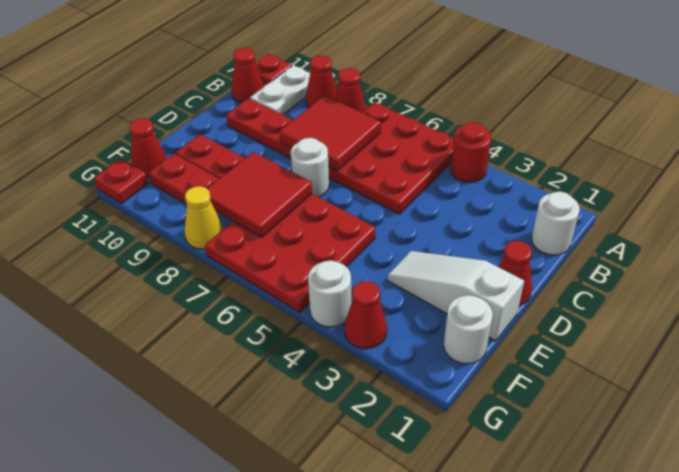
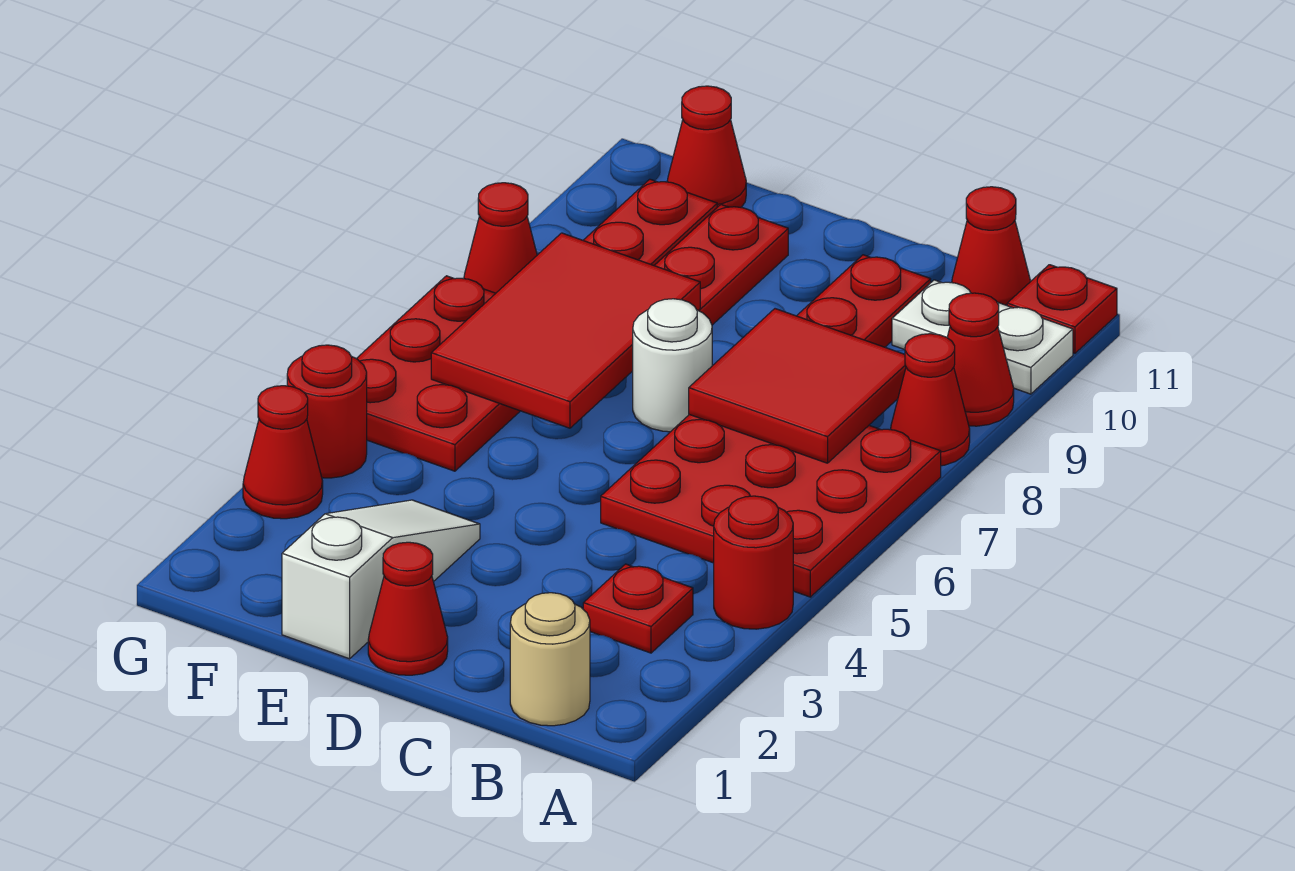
white round brick B1 level 1 -> tan round brick B1 level 1
red plate E5:G7 level 1 -> red plate F5:G7 level 1
red tile E7:F8 level 2 -> red tile E6:F8 level 2
white round brick F1 level 1 -> none
white round brick G4 level 1 -> red round brick G4 level 1
yellow cone G8 level 1 -> red cone G8 level 1
red plate G11 level 1 -> red plate B3 level 1

